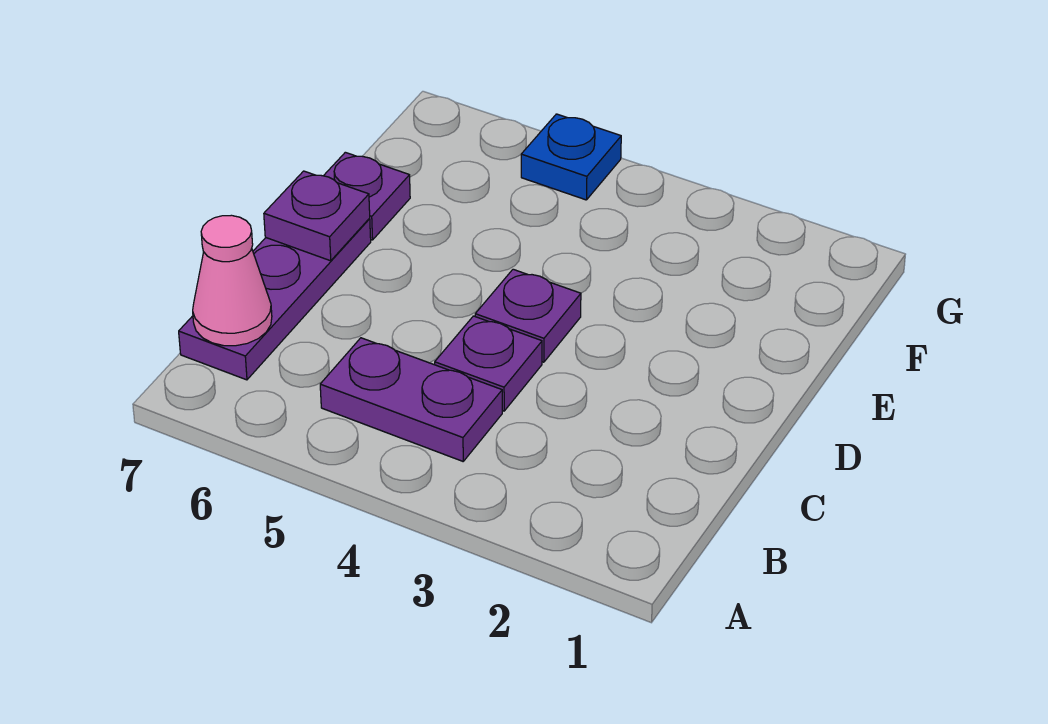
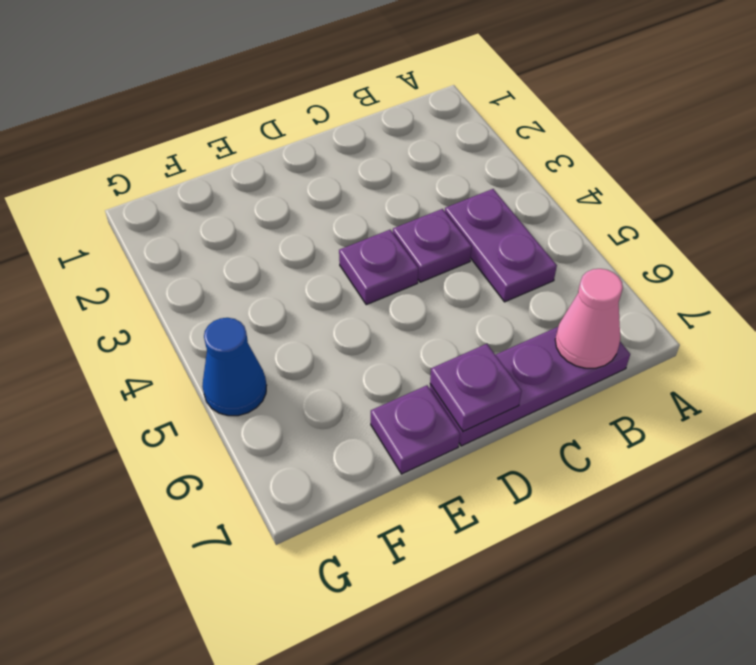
blue plate G5 level 1 -> blue cone G5 level 1

